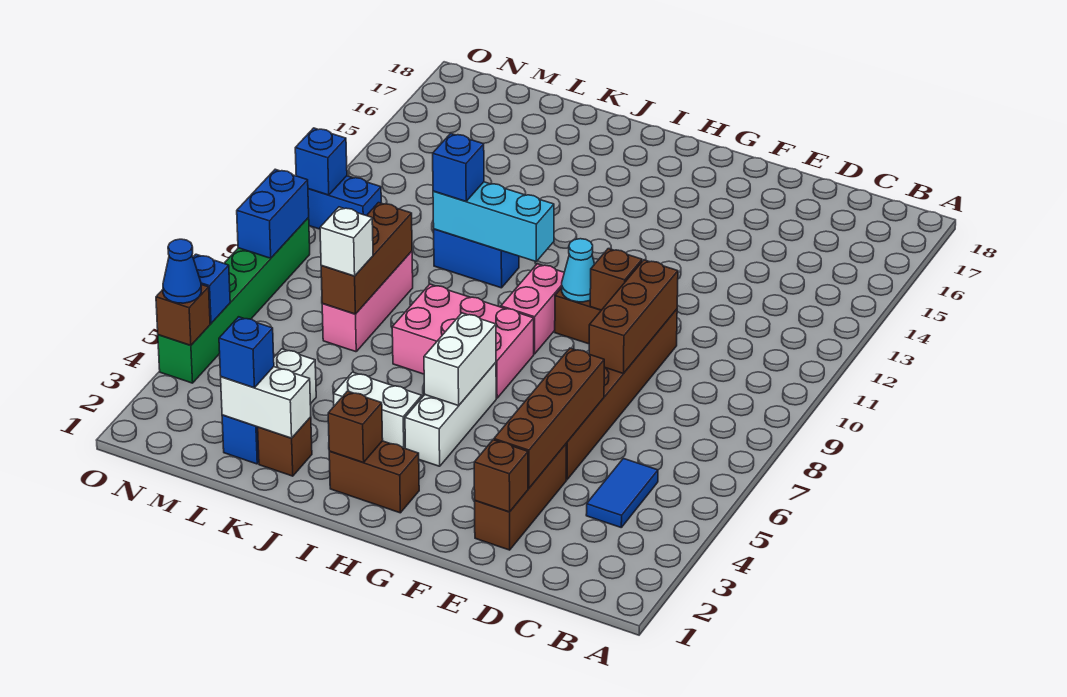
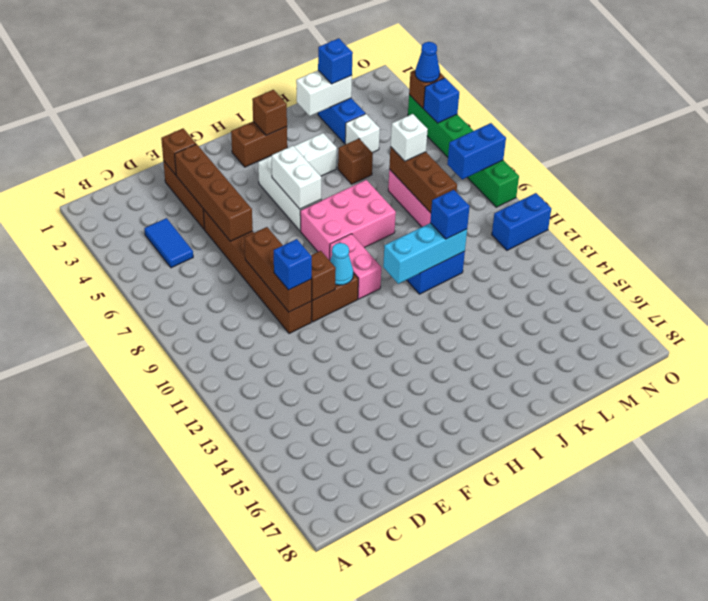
brown brick K2 level 1 -> brown brick K5 level 1
blue brick O8:O9 level 2 -> blue brick N8:O8 level 2
blue brick O11 level 2 -> blue brick E10 level 3

